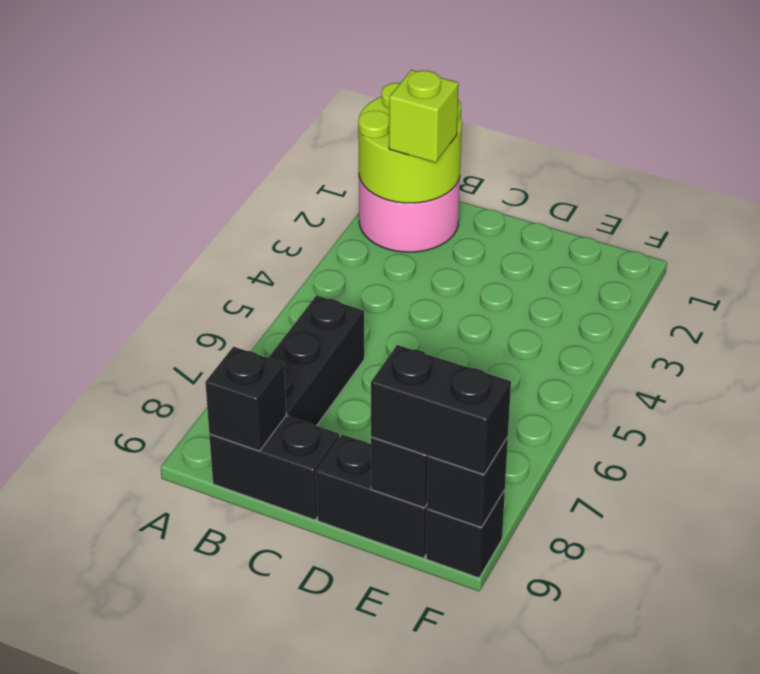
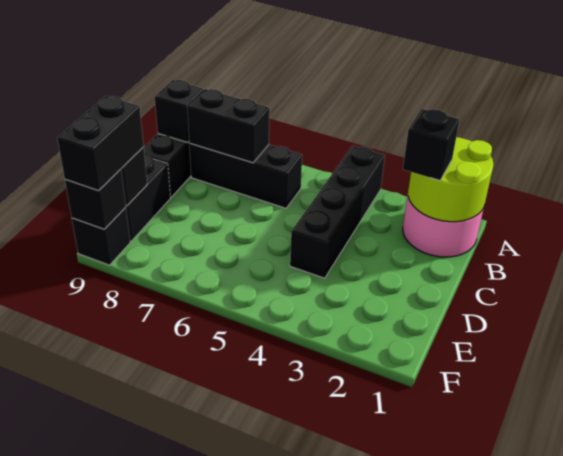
none -> black brick A4:D4 level 1
lime brick B2 level 3 -> black brick B2 level 3
none -> black brick B7:B8 level 2

